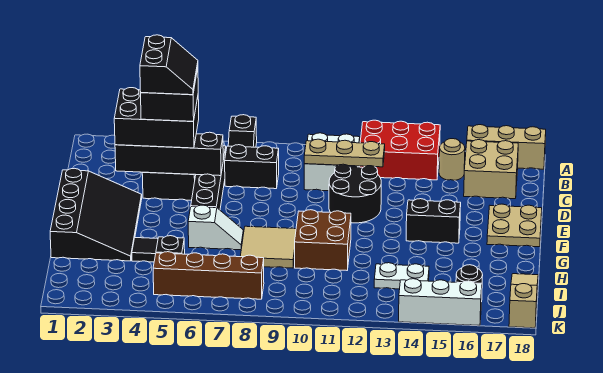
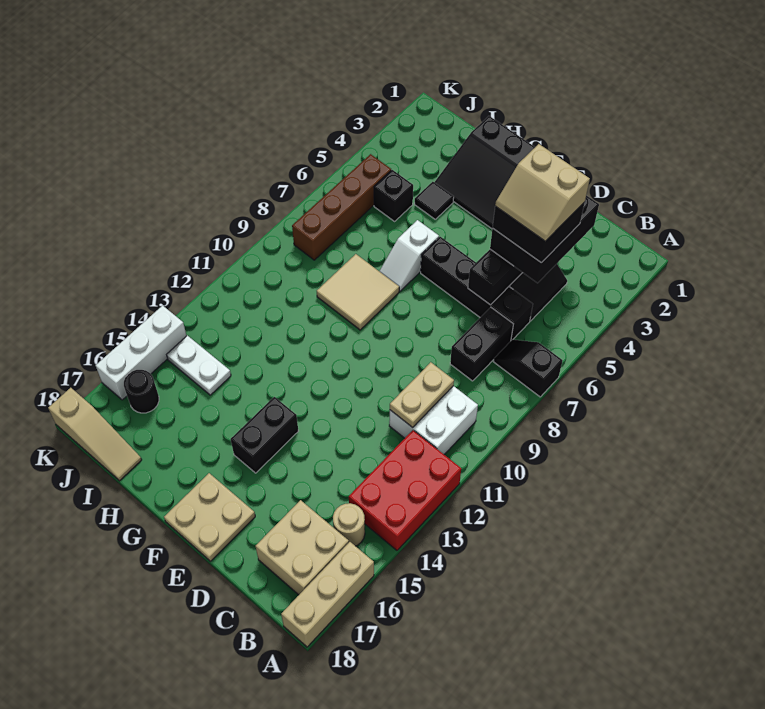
black slope C4:D5 level 5 top 4 -> tan slope C4:D5 level 5 top 4
tan plate C10:C12 level 2 -> tan plate C10:C11 level 2
black round brick D11:E12 level 1 -> none
brown brick G10:H11 level 1 -> none
white plate I13:I14 level 1 -> white plate I14:J14 level 1

